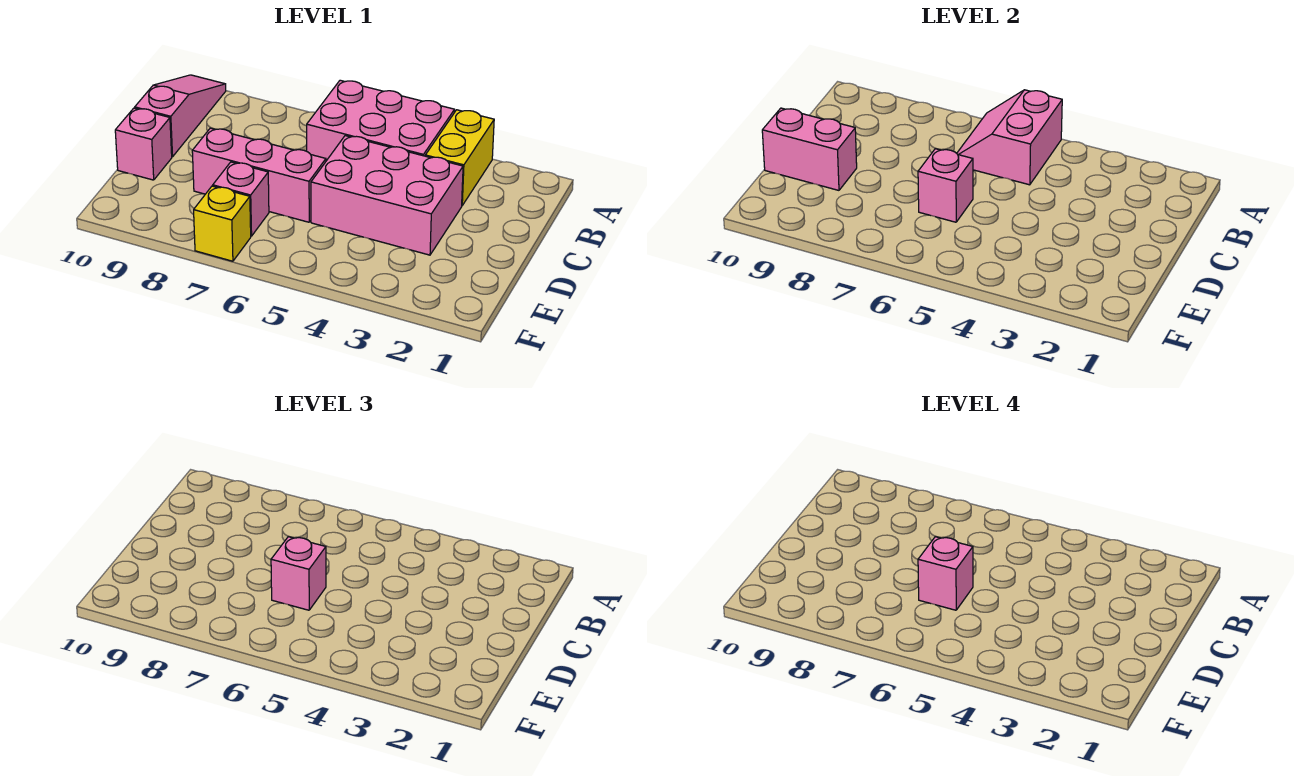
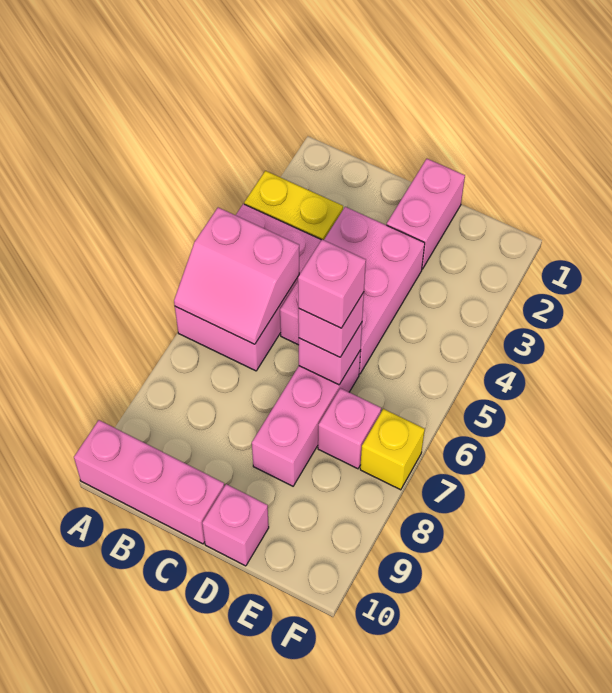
pink slope A10:C10 level 1 top C -> pink brick A10:C10 level 1
pink brick D9:D10 level 2 -> pink brick D1:D2 level 1

